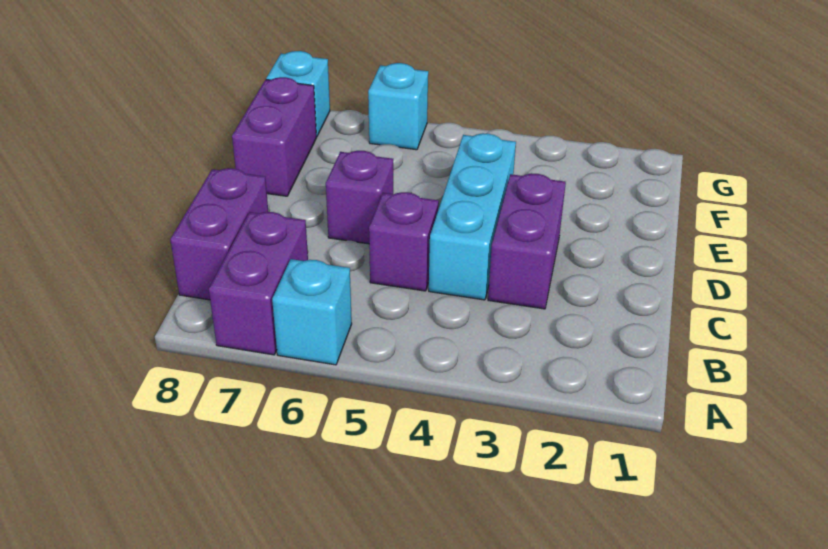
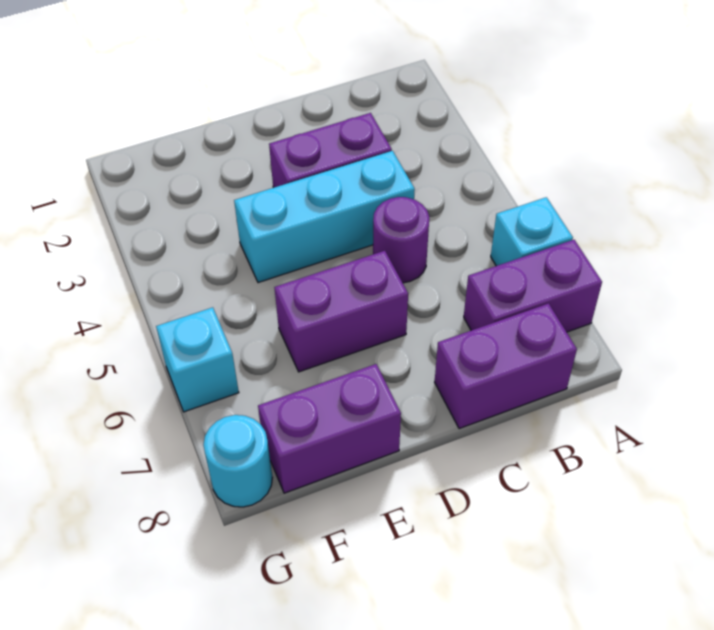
purple brick C5 level 1 -> purple round brick C5 level 1
purple brick D6 level 1 -> purple brick D6:E6 level 1
cyan brick G8 level 1 -> cyan round brick G8 level 1

